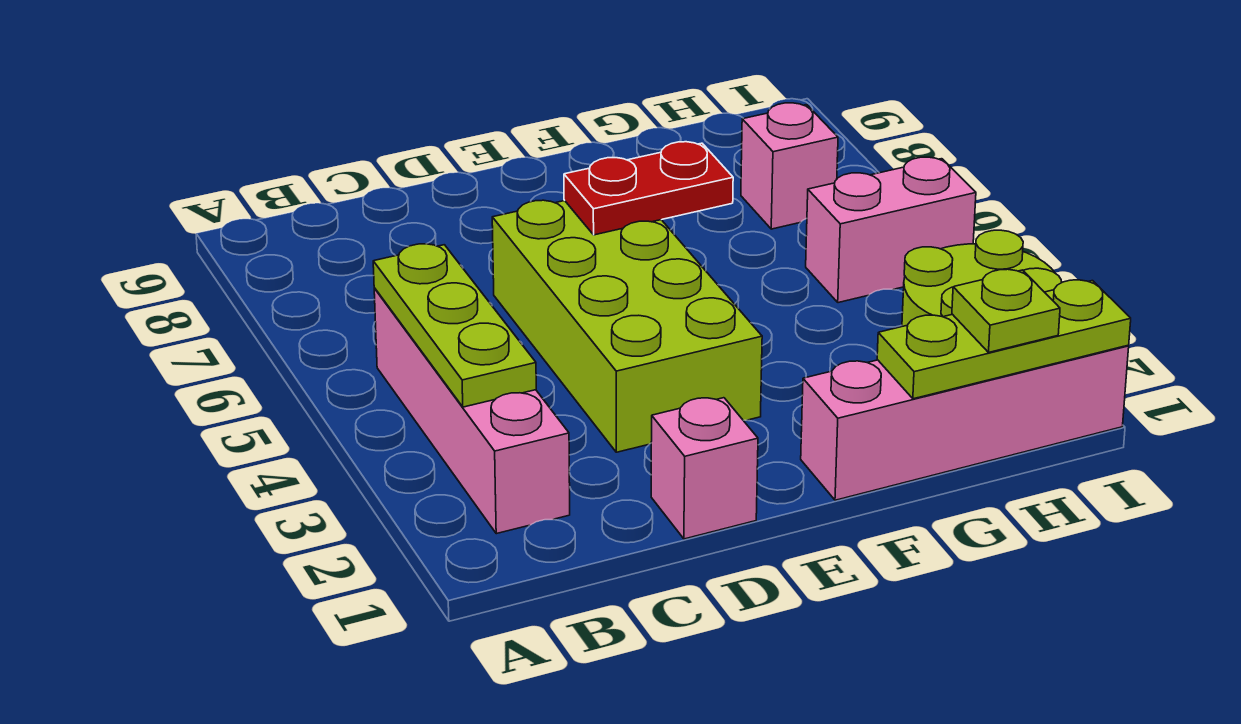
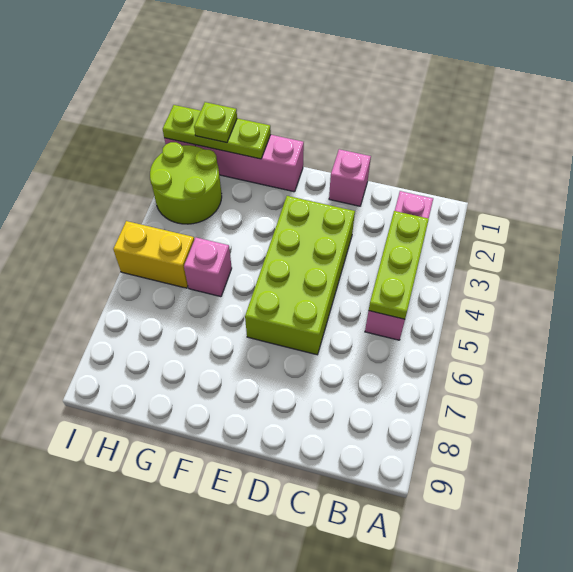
red plate E6:F6 level 2 -> none
pink brick H5:I5 level 1 -> yellow brick H5:I5 level 1
pink brick H7 level 1 -> pink brick G5 level 1

